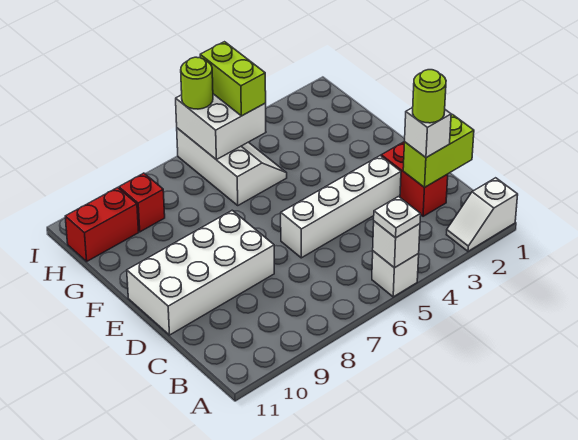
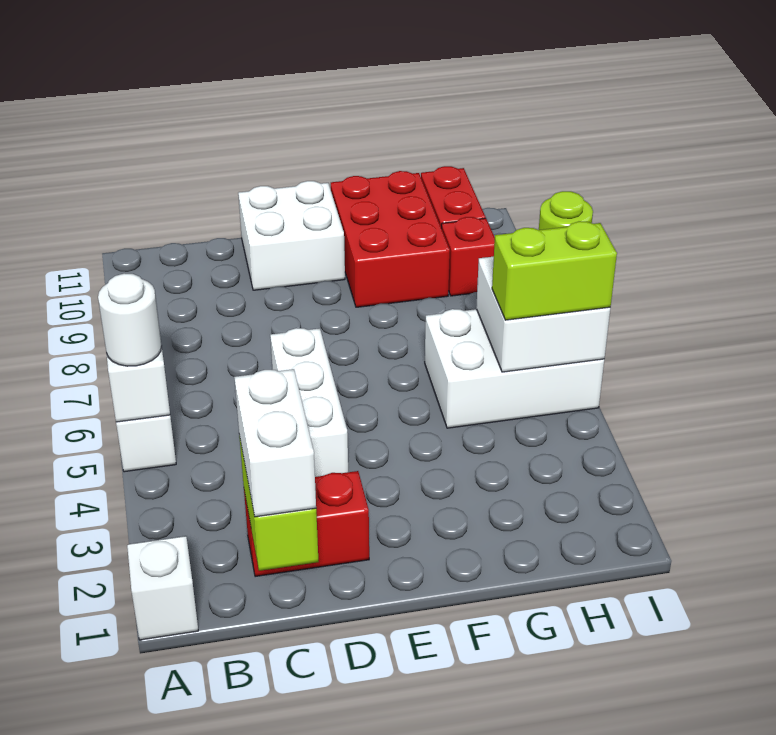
white plate A5 level 3 -> white round brick A5 level 3
white brick C2 level 3 -> white brick C1:C2 level 3
lime round brick C2 level 4 -> none
white brick D3:D6 level 1 -> white brick D4:D6 level 1
white brick D8:E11 level 1 -> white brick D10:E11 level 1
none -> red brick F9:G11 level 1
white slope G5:I6 level 1 top 6 -> white brick G5:I6 level 1

